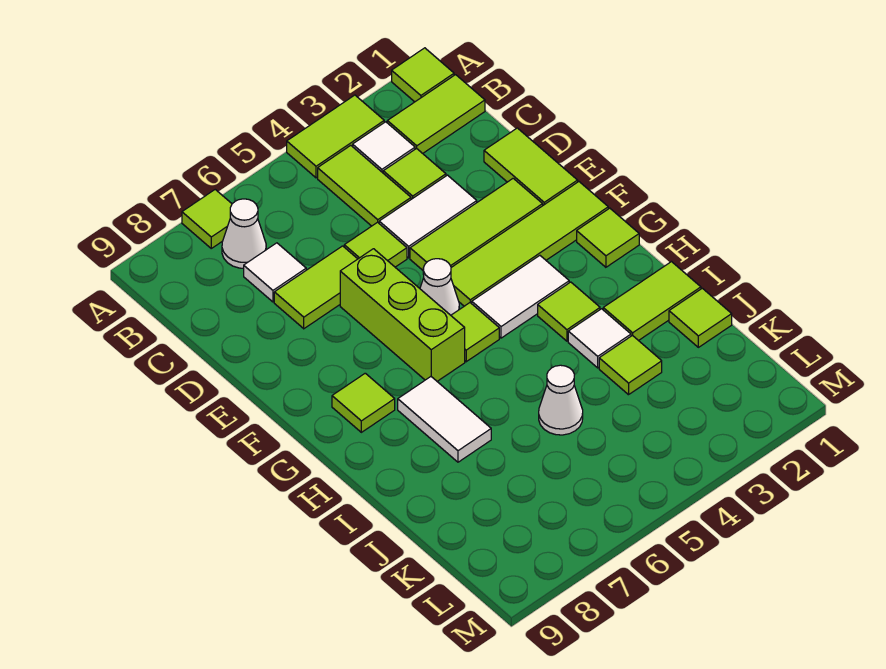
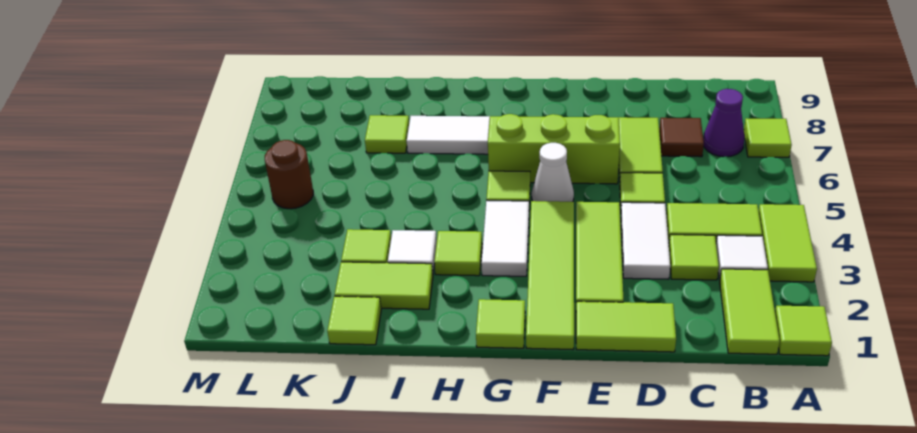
white cone B7 level 1 -> purple cone B7 level 1
white tile C7 level 1 -> brown tile C7 level 1
lime tile G8 level 1 -> lime tile J7 level 1
lime tile I1:I2 level 1 -> lime tile I2:J2 level 1
white cone J5 level 1 -> none
none -> brown round brick L5 level 1

